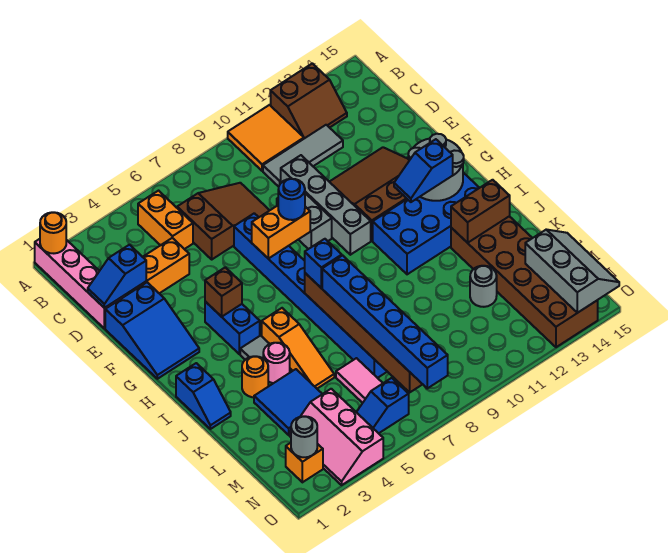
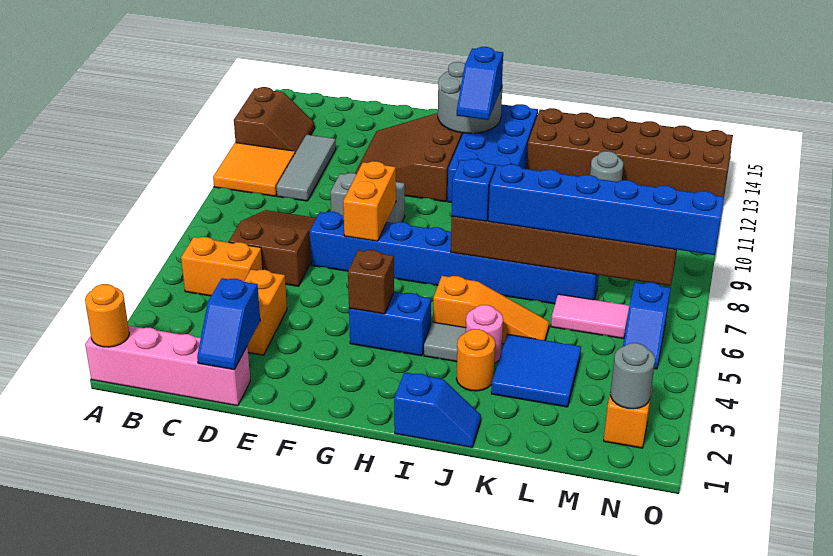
grey brick D10:G10 level 1 -> none
blue slope E1:G2 level 1 top E -> none
blue round brick F8 level 3 -> none
brown brick J13:J14 level 2 -> none
pink slope M3:O4 level 1 top 4 -> none
grey slope M14:O15 level 2 top 14 -> none

